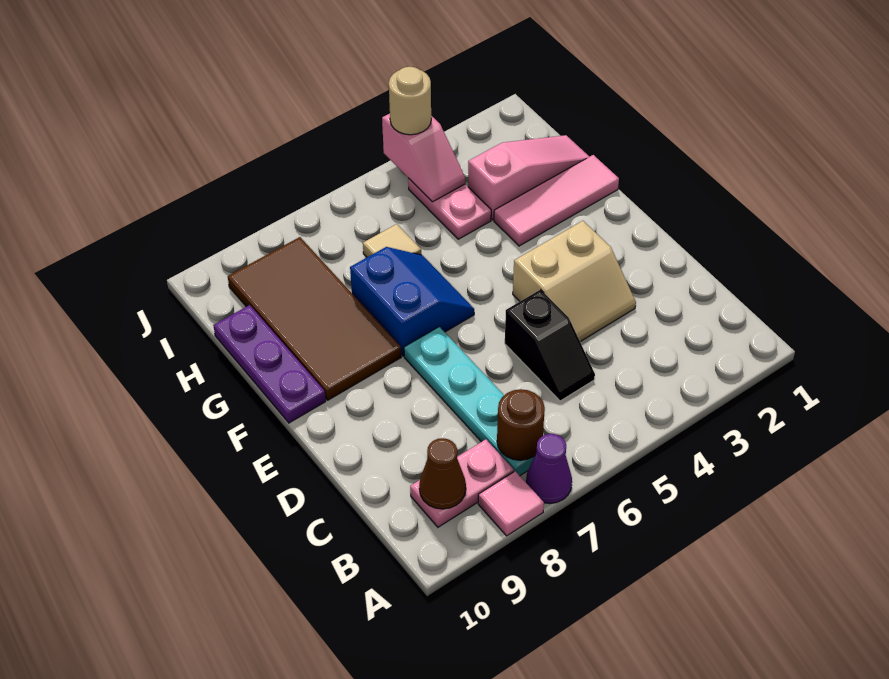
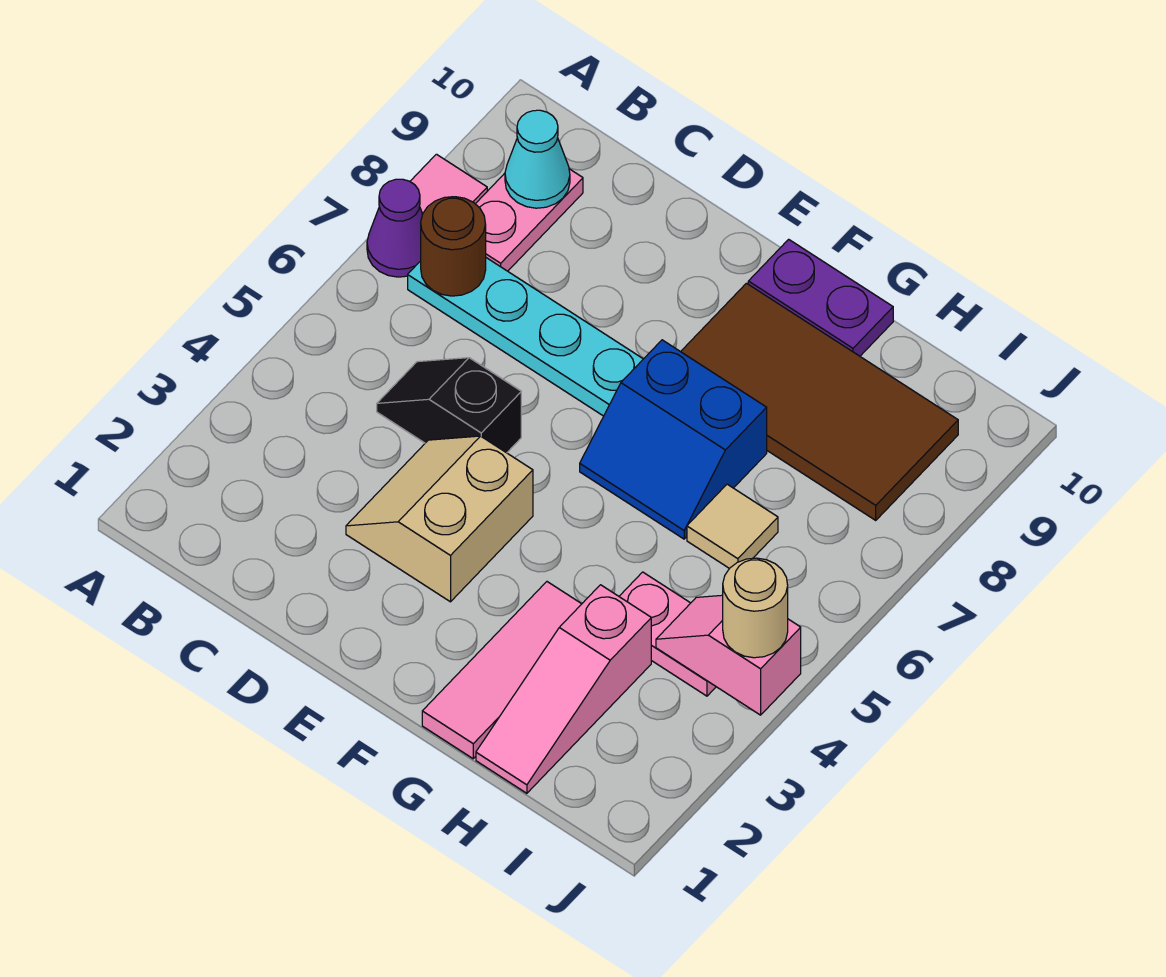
brown cone B9 level 2 -> cyan cone B9 level 2
purple plate F10:H10 level 1 -> purple plate F10:G10 level 1

